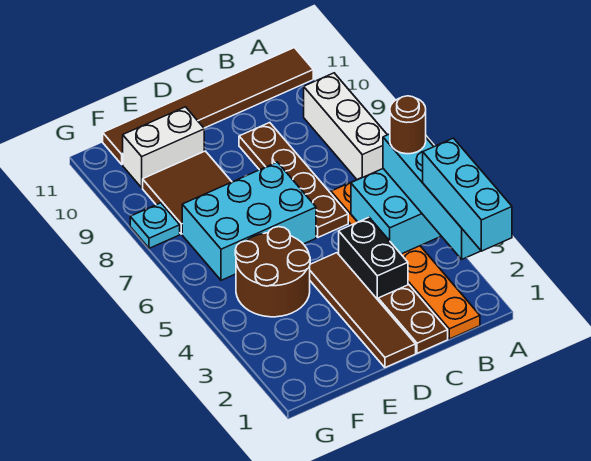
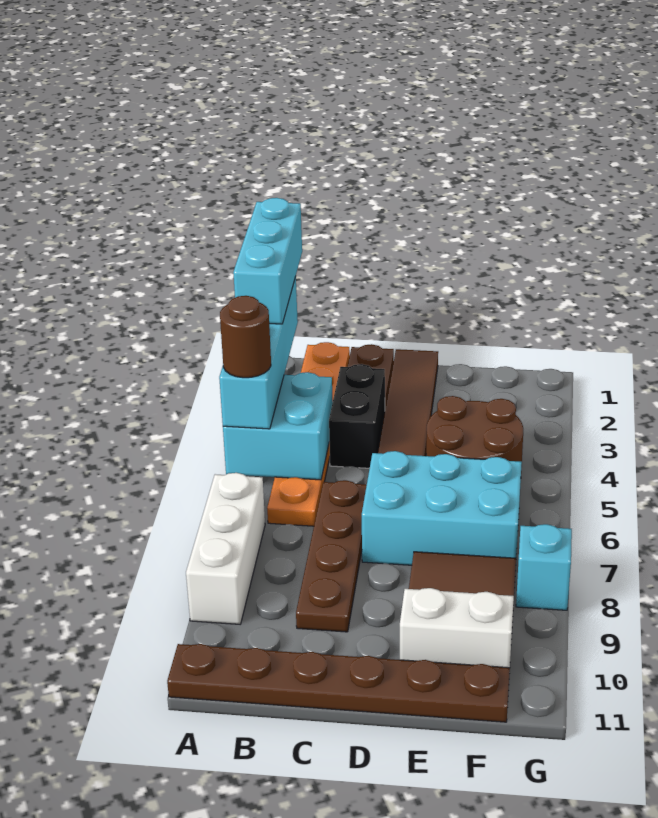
brown tile A11:F11 level 1 -> brown plate A11:F11 level 1
cyan plate G8 level 1 -> cyan brick G8 level 1

